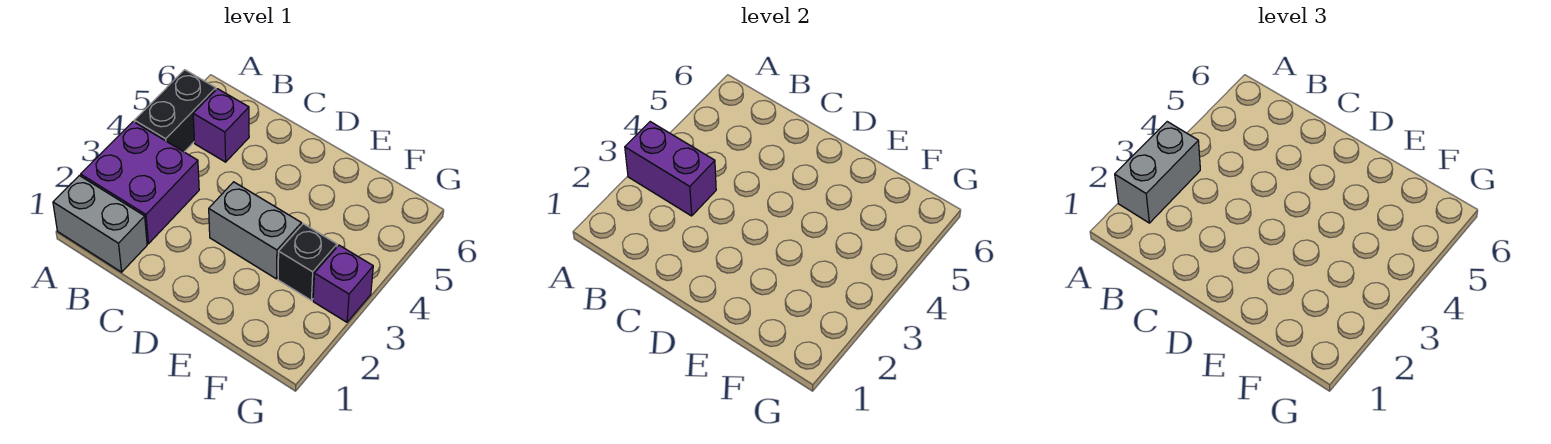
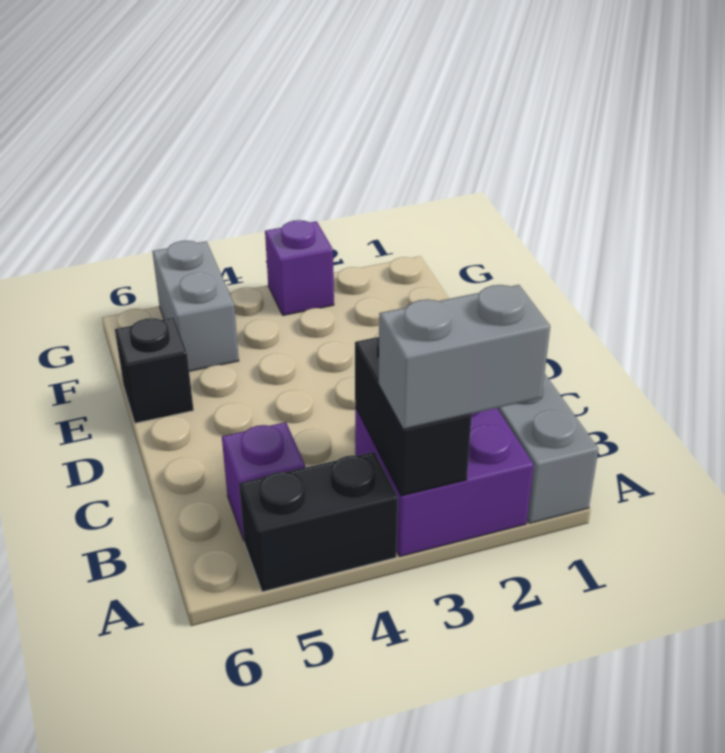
purple brick A3:B3 level 2 -> black brick A3:B3 level 2
grey brick D3:E3 level 1 -> grey brick F5:G5 level 1
black brick F3 level 1 -> black brick E6 level 1

